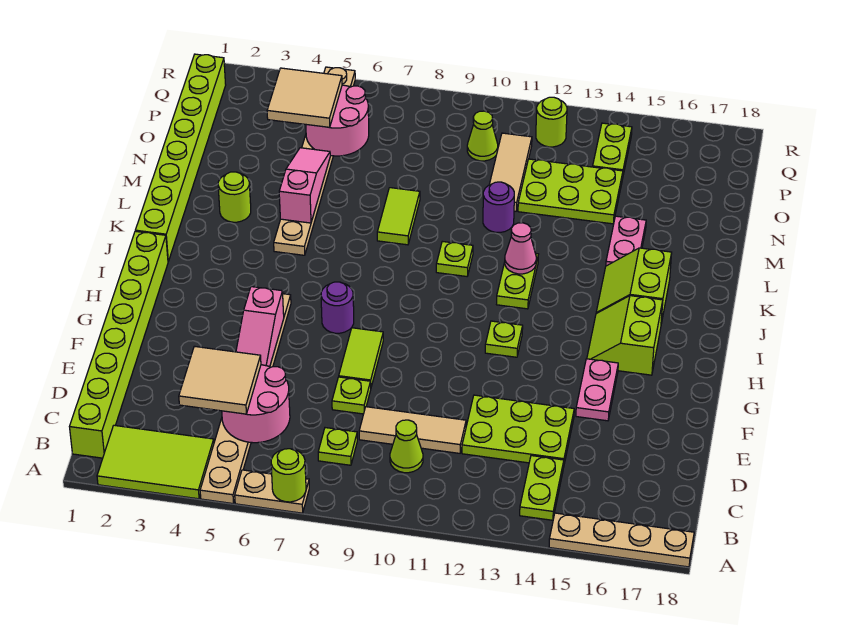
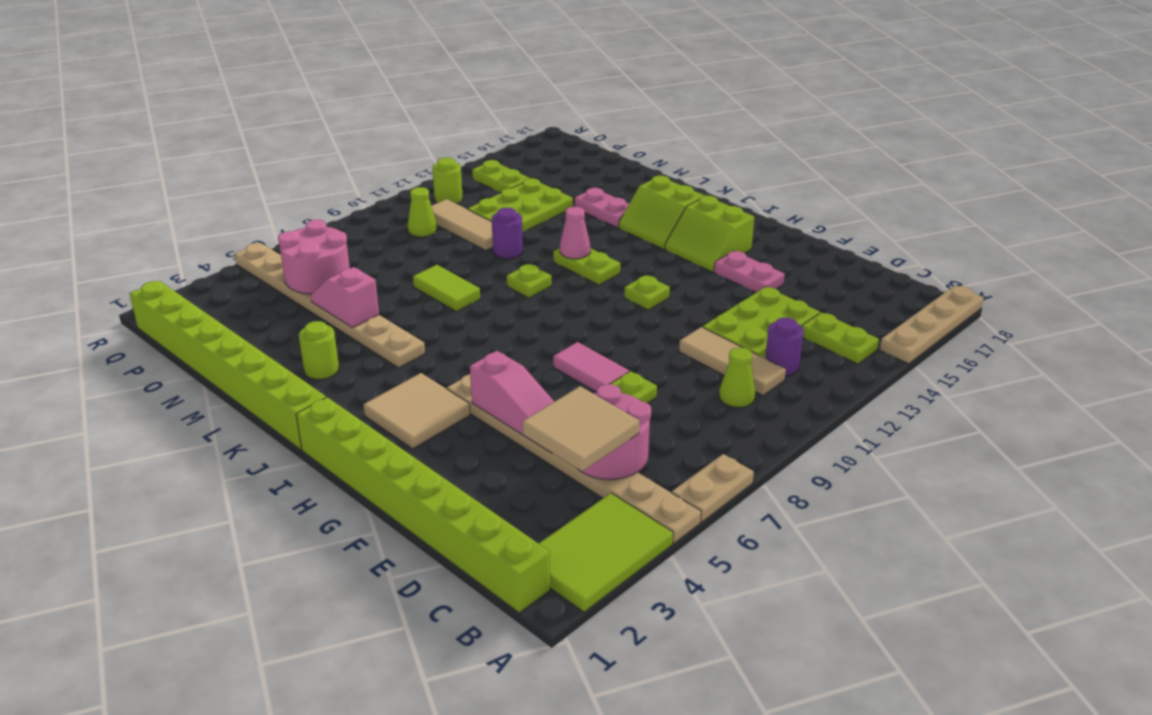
lime round brick A7 level 2 -> none
lime plate C8 level 1 -> none
tan tile D9:D11 level 1 -> tan tile C11:E11 level 1
lime tile F8:G8 level 1 -> pink tile F8:G8 level 1
purple round brick H7 level 1 -> purple round brick C12 level 1
pink slope L5:N5 level 2 top L -> pink slope M5:N5 level 2 top M
tan tile O4:P5 level 3 -> tan tile H3:I4 level 1

